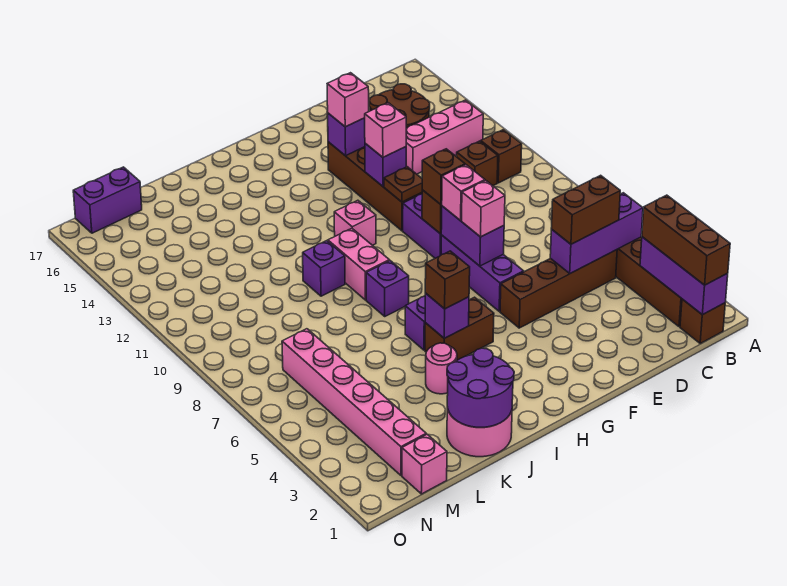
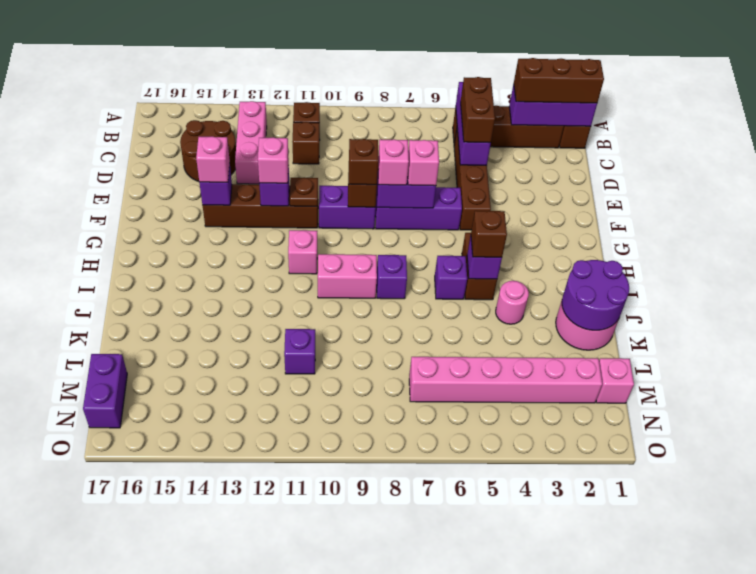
purple brick J10 level 1 -> purple brick L11 level 1

